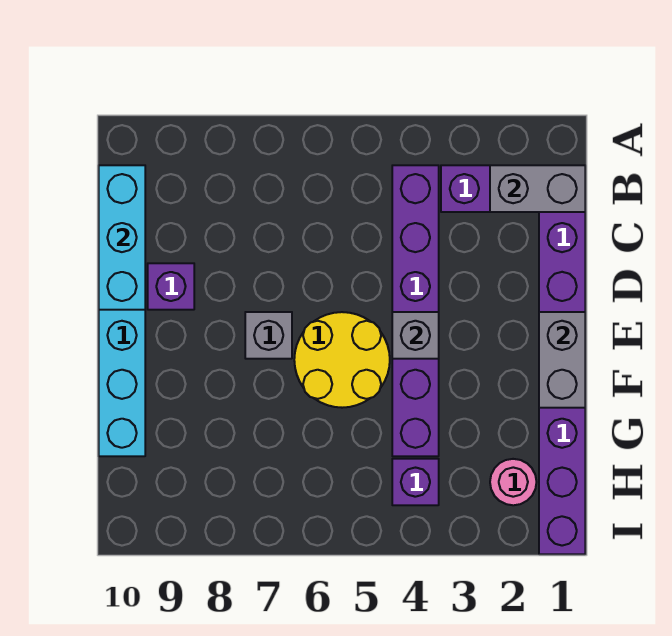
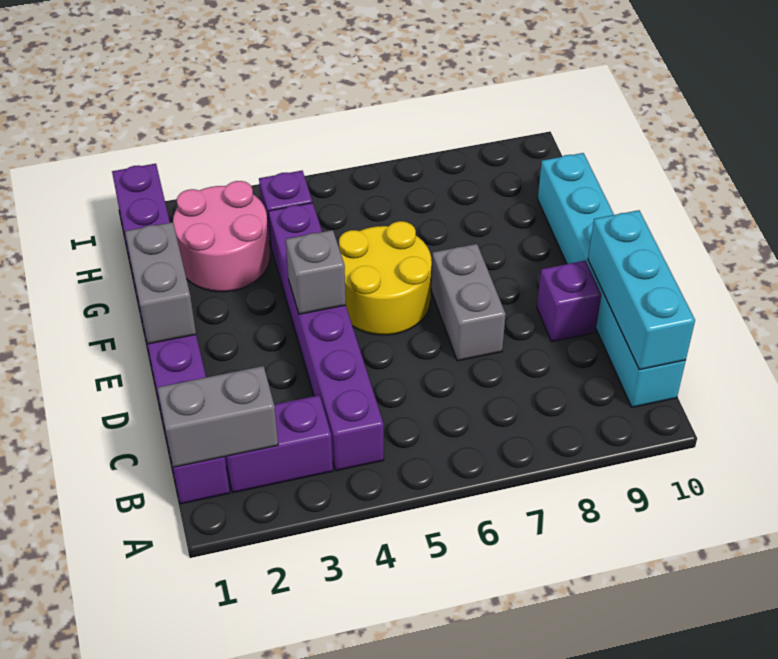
grey brick E7 level 1 -> grey brick D7:E7 level 1
pink round brick H2 level 1 -> pink round brick G2:H3 level 1

